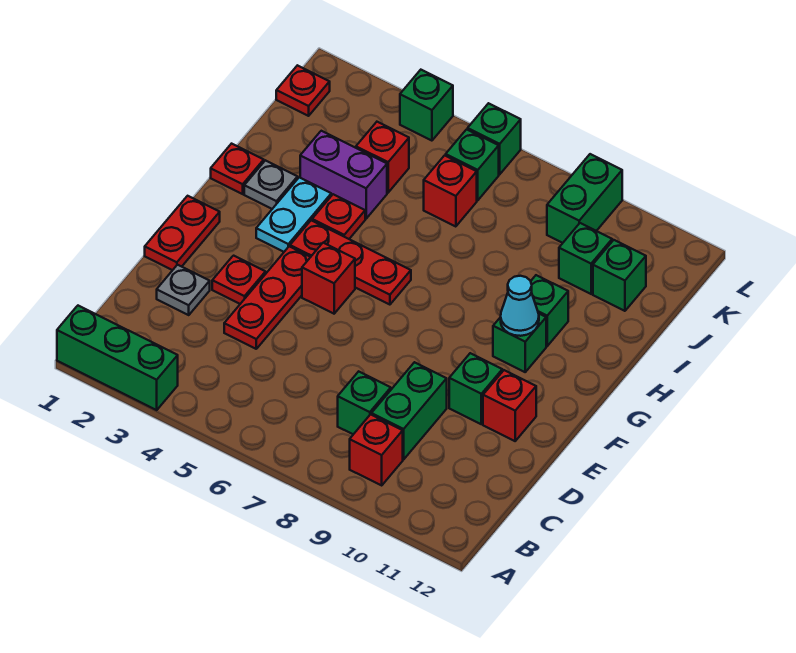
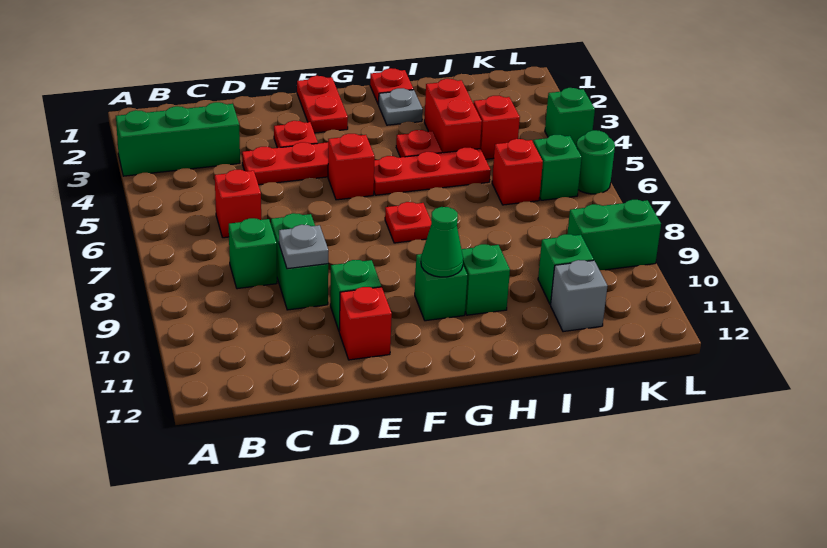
green brick A1:A3 level 1 -> green brick A3:C3 level 1
red brick B9 level 1 -> red brick C6 level 1
green brick C9:D9 level 1 -> green brick D8:D9 level 1
grey plate D2 level 1 -> grey plate D9 level 2
red plate E1:F1 level 1 -> red plate F1:F2 level 1
cyan plate G3:H3 level 1 -> none
red plate G4:G6 level 1 -> red plate G5:I5 level 1
cyan cone G10 level 2 -> green cone G10 level 2
purple brick I3:I4 level 1 -> red brick I3:I4 level 1
green brick J11 level 1 -> grey brick J11 level 1
red plate K1 level 1 -> red plate G7 level 1
green brick L6 level 1 -> green round brick L6 level 1

